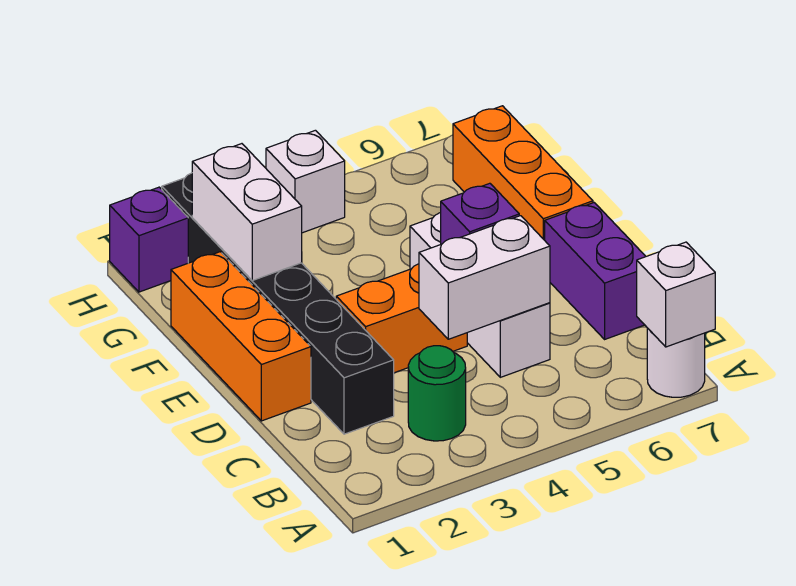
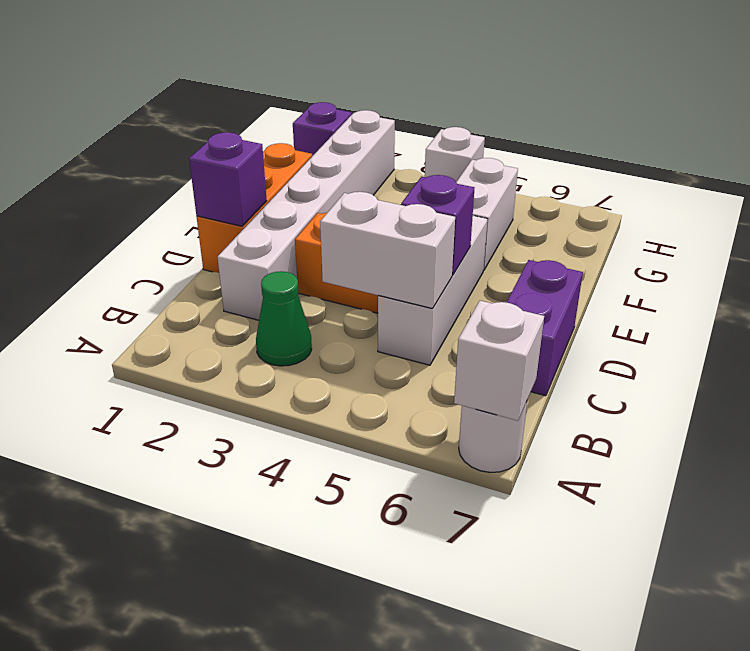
green round brick B3 level 1 -> green cone B3 level 1
black brick C2:H2 level 1 -> white brick C2:H2 level 1
none -> purple brick D1 level 2
orange brick E7:G7 level 1 -> none
white brick F2:G2 level 2 -> white brick F5:G5 level 1

